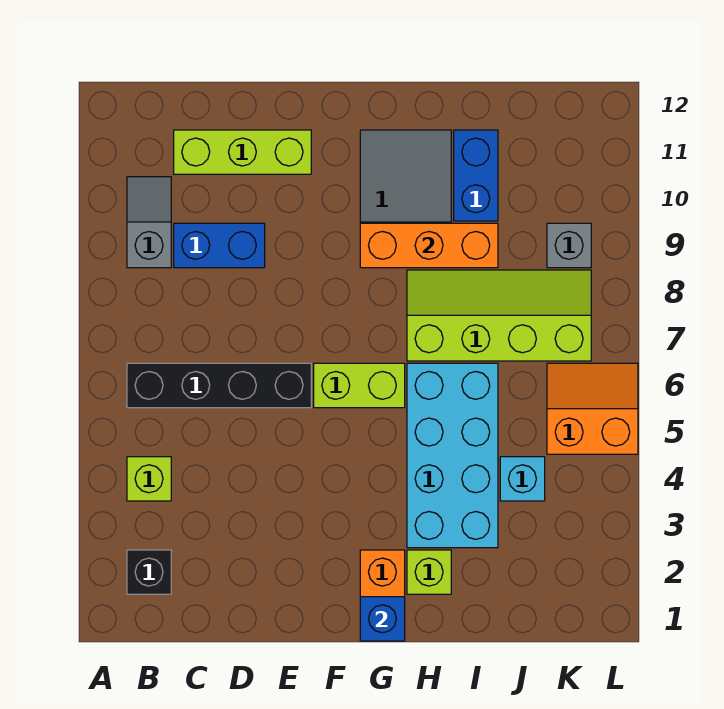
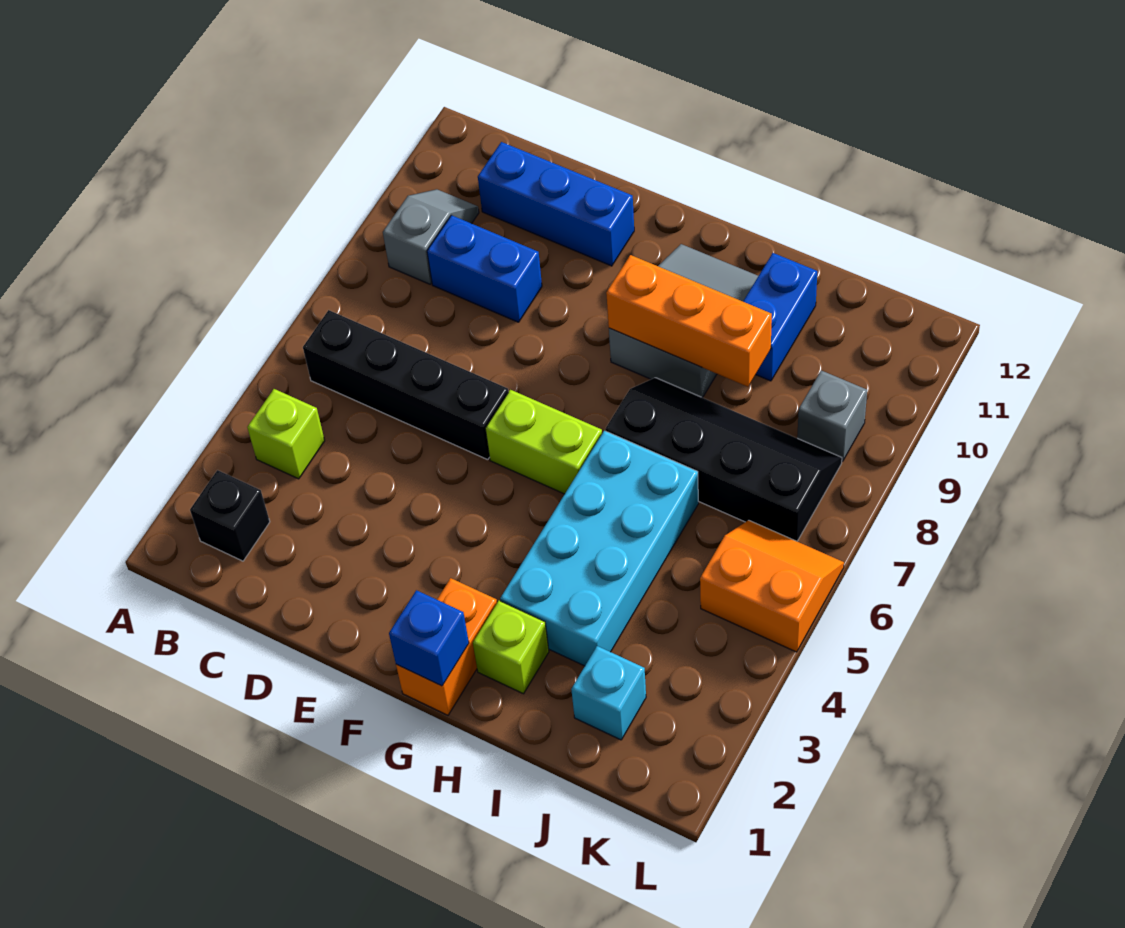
lime brick C11:E11 level 1 -> blue brick C11:E11 level 1
lime slope H7:K8 level 1 top 7 -> black slope H7:K8 level 1 top 7
cyan brick J4 level 1 -> cyan brick J2 level 1

